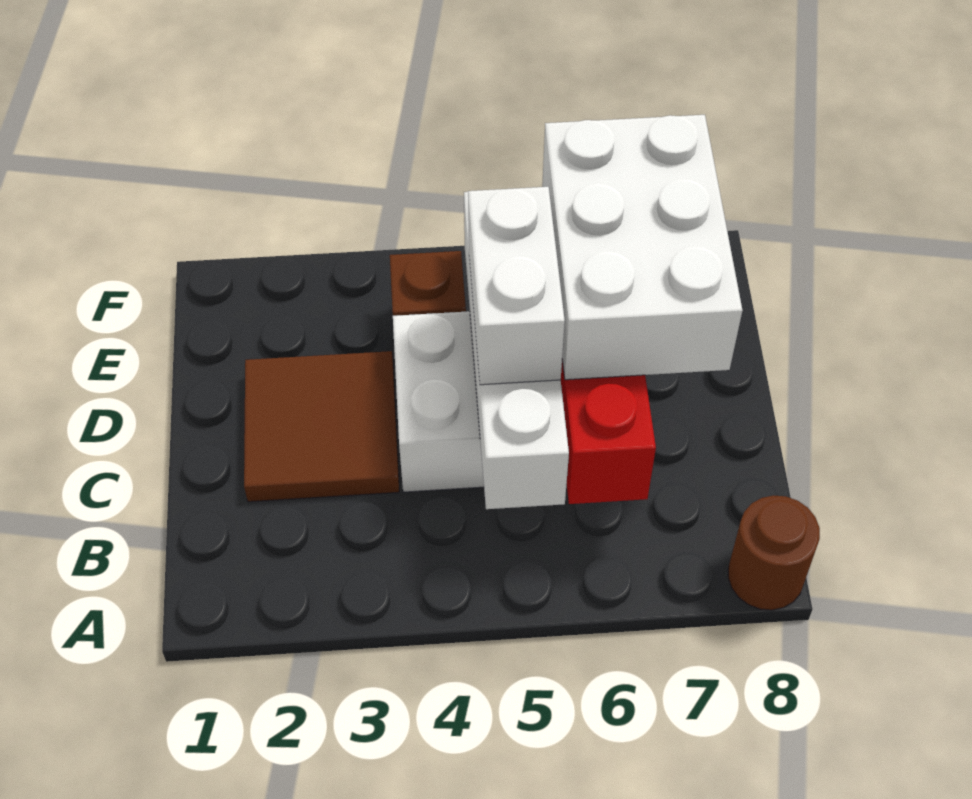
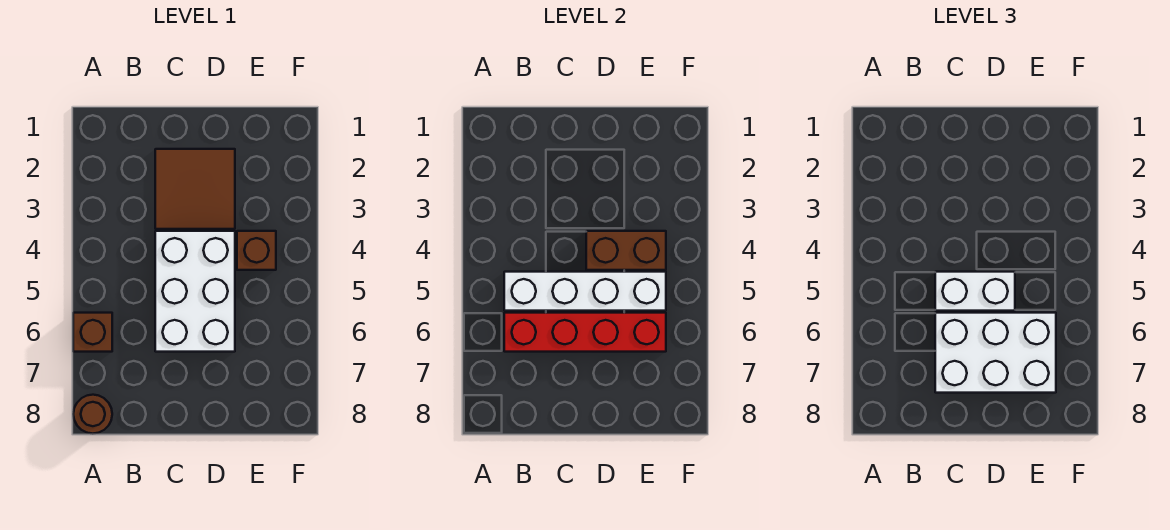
none -> brown brick A6 level 1
none -> brown brick D4:E4 level 2

